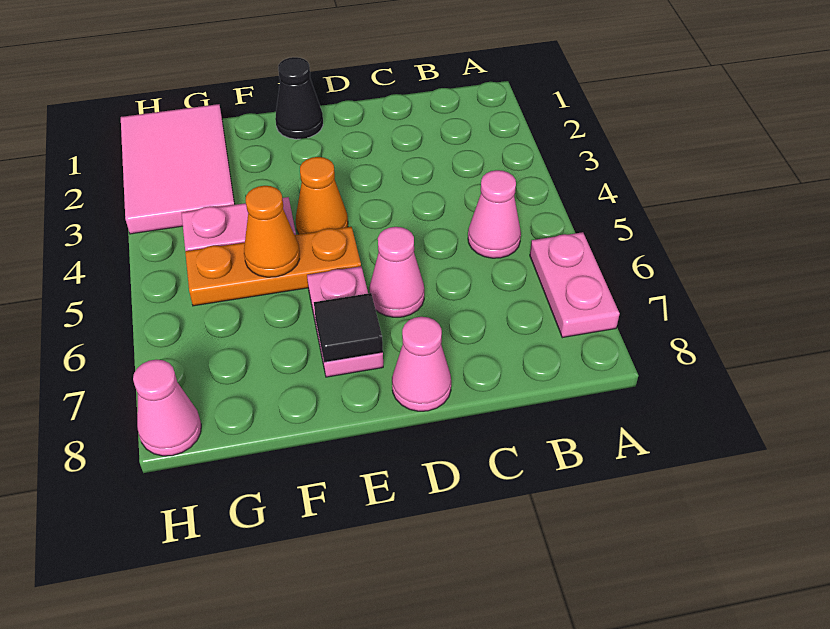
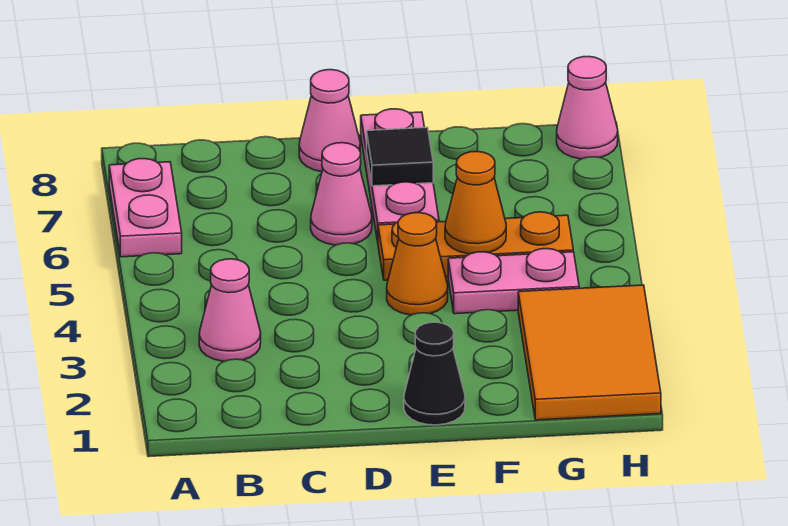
pink cone B5 level 1 -> pink cone B3 level 1
pink plate E6:E7 level 1 -> pink plate E6:E8 level 1
pink tile G1:H3 level 1 -> orange tile G1:H3 level 1

